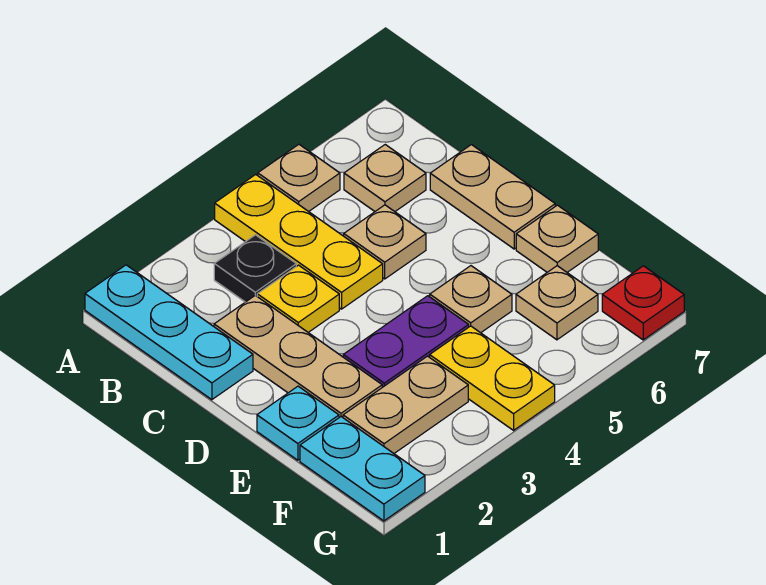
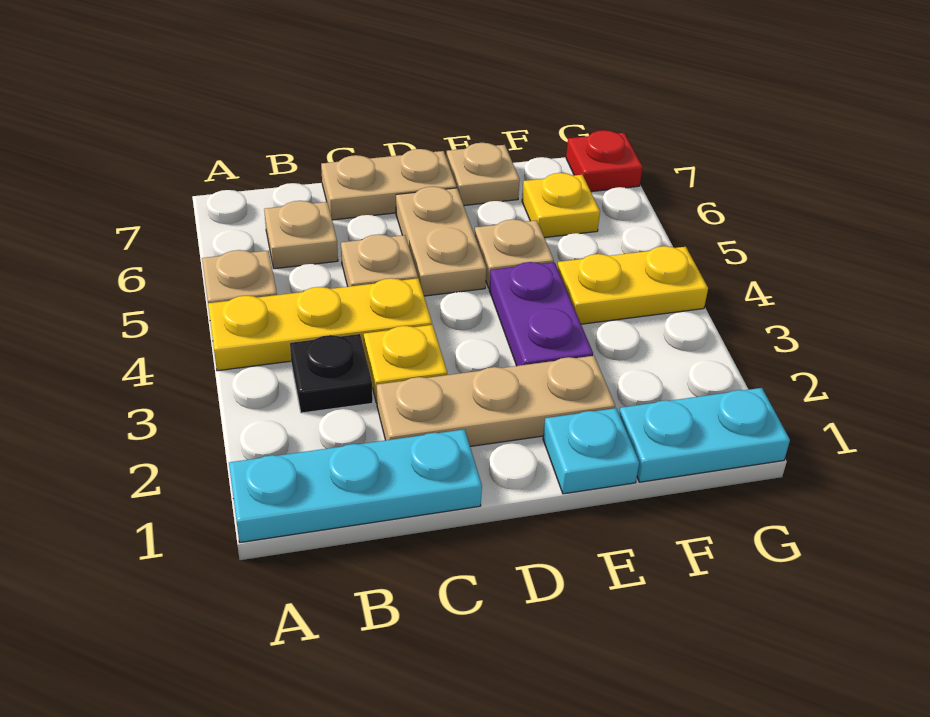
tan plate F2:F3 level 1 -> tan plate D5:D6 level 1
tan plate F6 level 1 -> yellow plate F6 level 1

